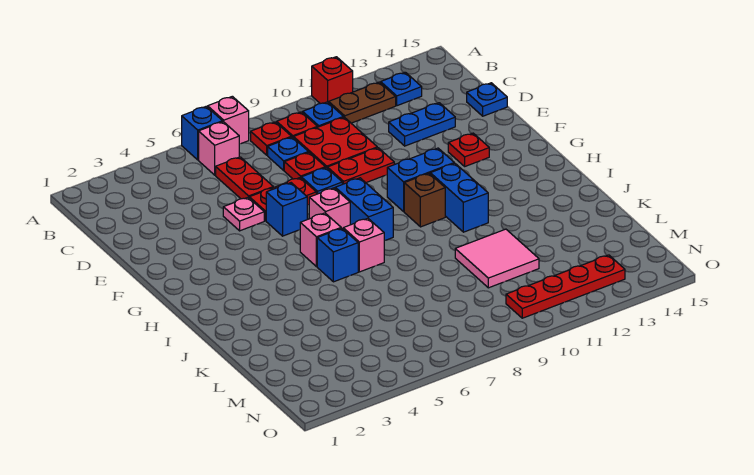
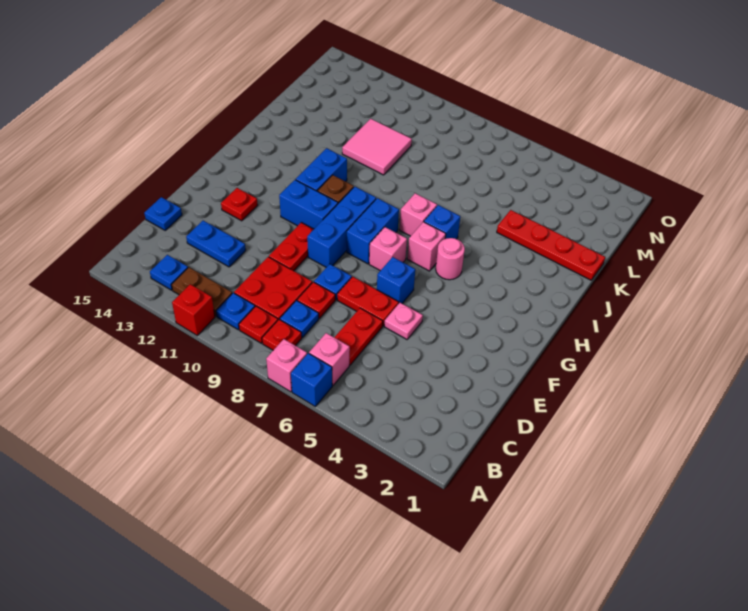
red plate E9:E10 level 1 -> red plate E10:F10 level 1
none -> blue brick F9:H9 level 1
none -> pink round brick H5 level 1
red plate N10:N13 level 1 -> red plate K1:K4 level 1

